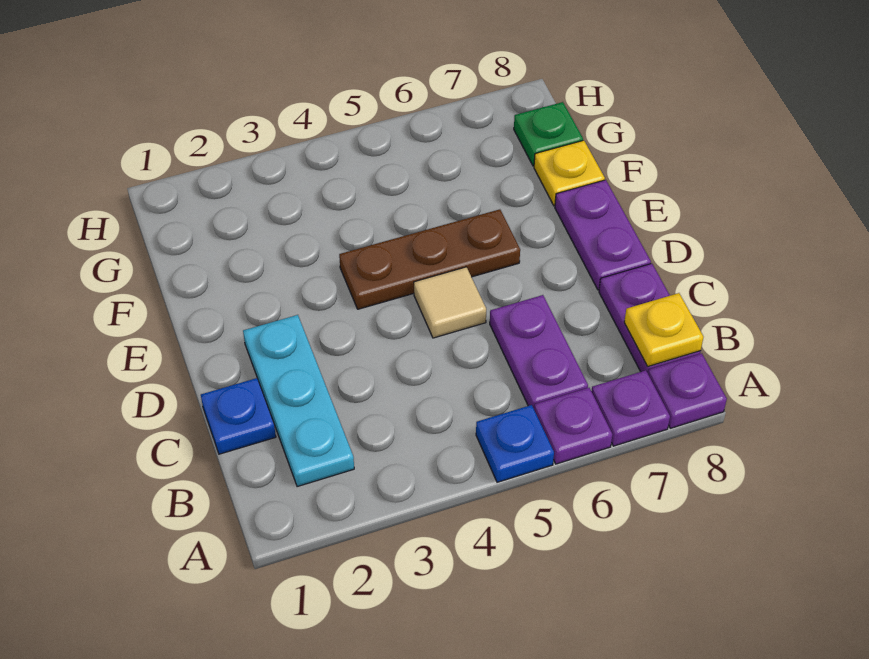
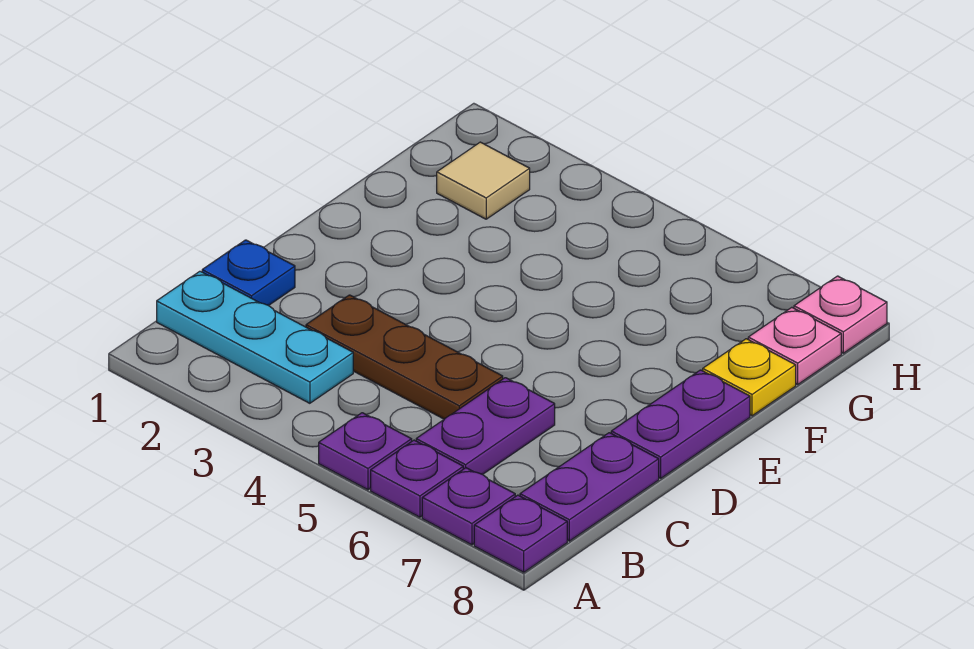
blue plate A5 level 1 -> purple plate A5 level 1
cyan plate B2:D2 level 1 -> cyan plate B1:B3 level 1
yellow plate B8 level 2 -> none
tan tile D5 level 1 -> tan tile G2 level 1
brown plate E4:E6 level 1 -> brown plate C3:C5 level 1
green plate G8 level 1 -> pink plate G8 level 1
none -> pink plate H8 level 1

